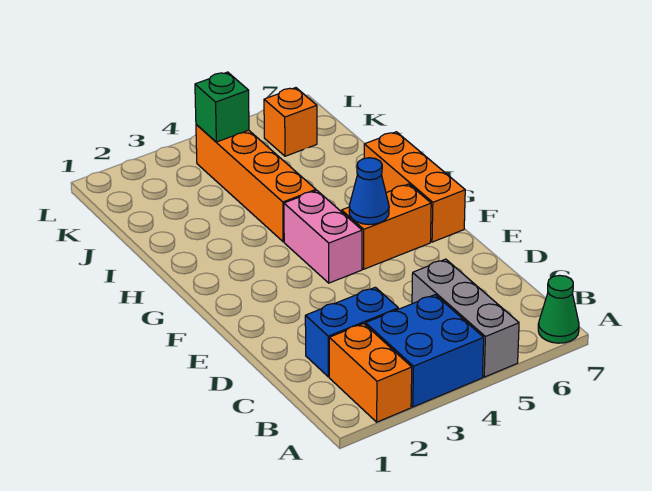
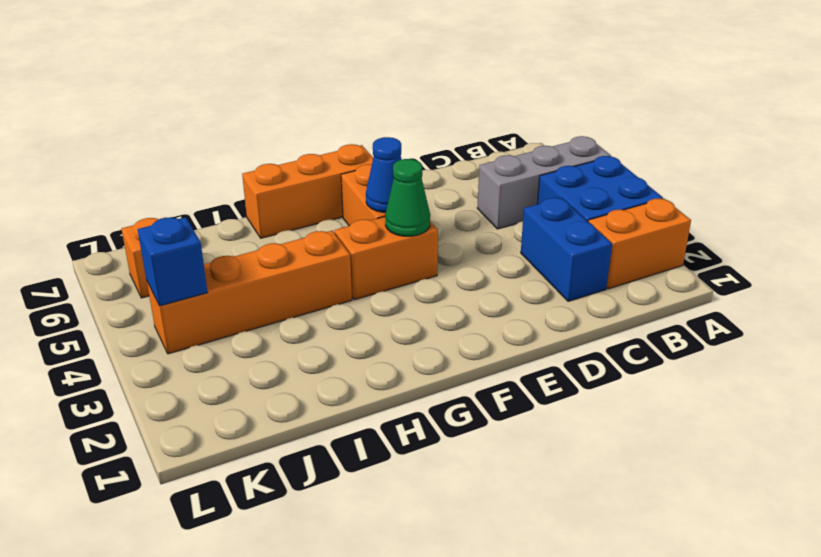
green cone A7 level 1 -> green cone F4 level 2
pink brick F4:G4 level 1 -> orange brick F4:G4 level 1
green brick K4 level 2 -> blue brick K4 level 2

